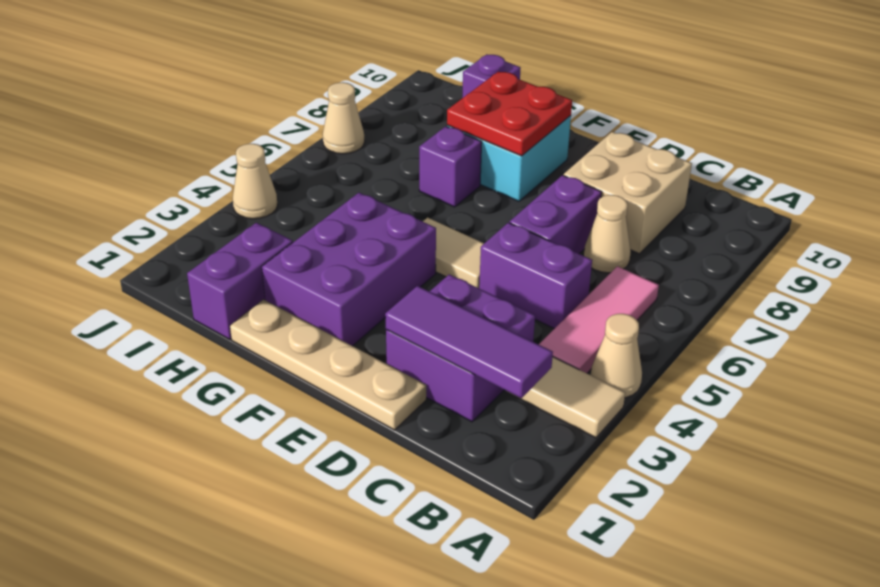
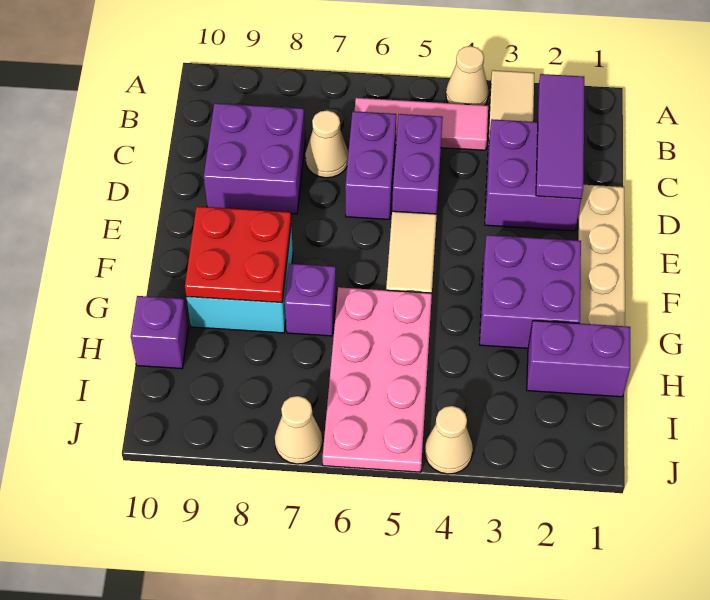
tan brick C8:D9 level 1 -> purple brick C8:D9 level 1
purple brick D6:D7 level 1 -> purple brick C6:D6 level 1
purple brick F2:G4 level 1 -> purple brick F2:G3 level 1
none -> pink plate G5:J6 level 1

